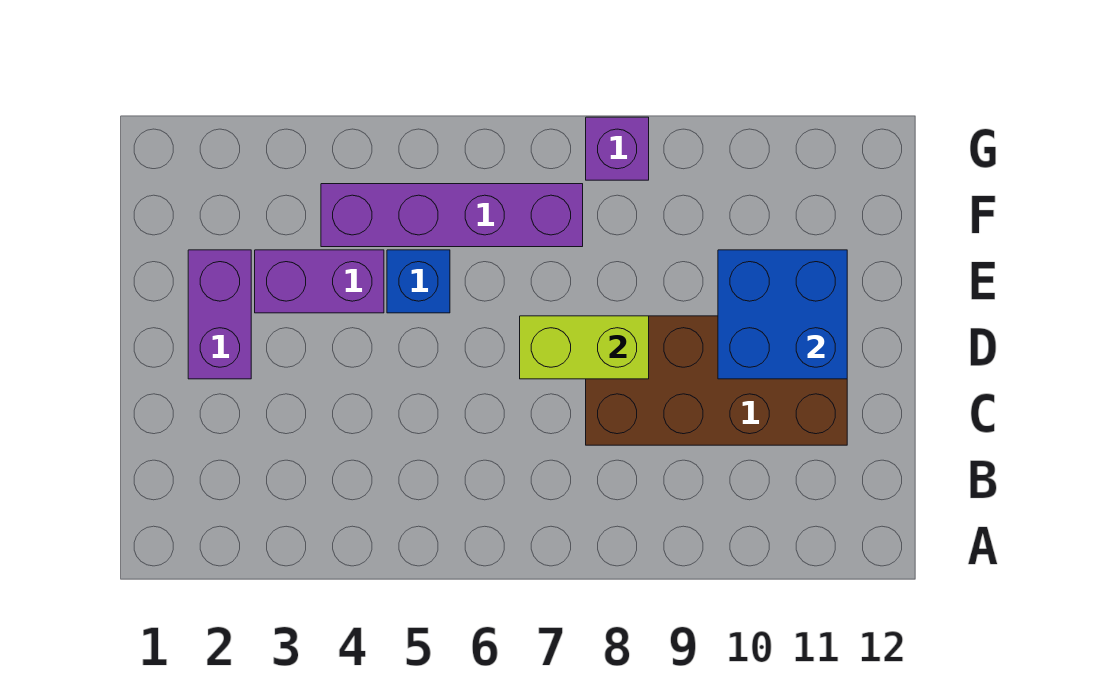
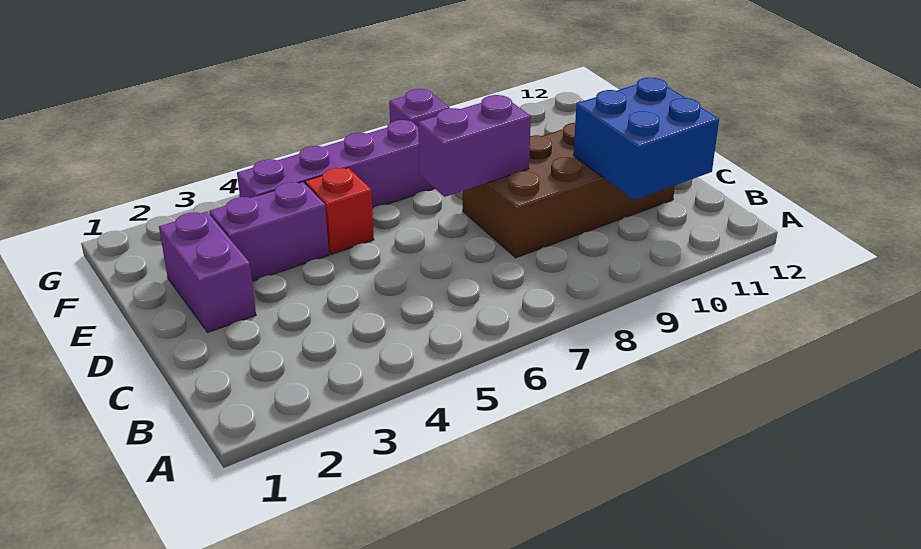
lime brick D7:D8 level 2 -> purple brick D7:D8 level 2
blue brick D10:E11 level 2 -> blue brick B10:C11 level 2
blue brick E5 level 1 -> red brick E5 level 1

